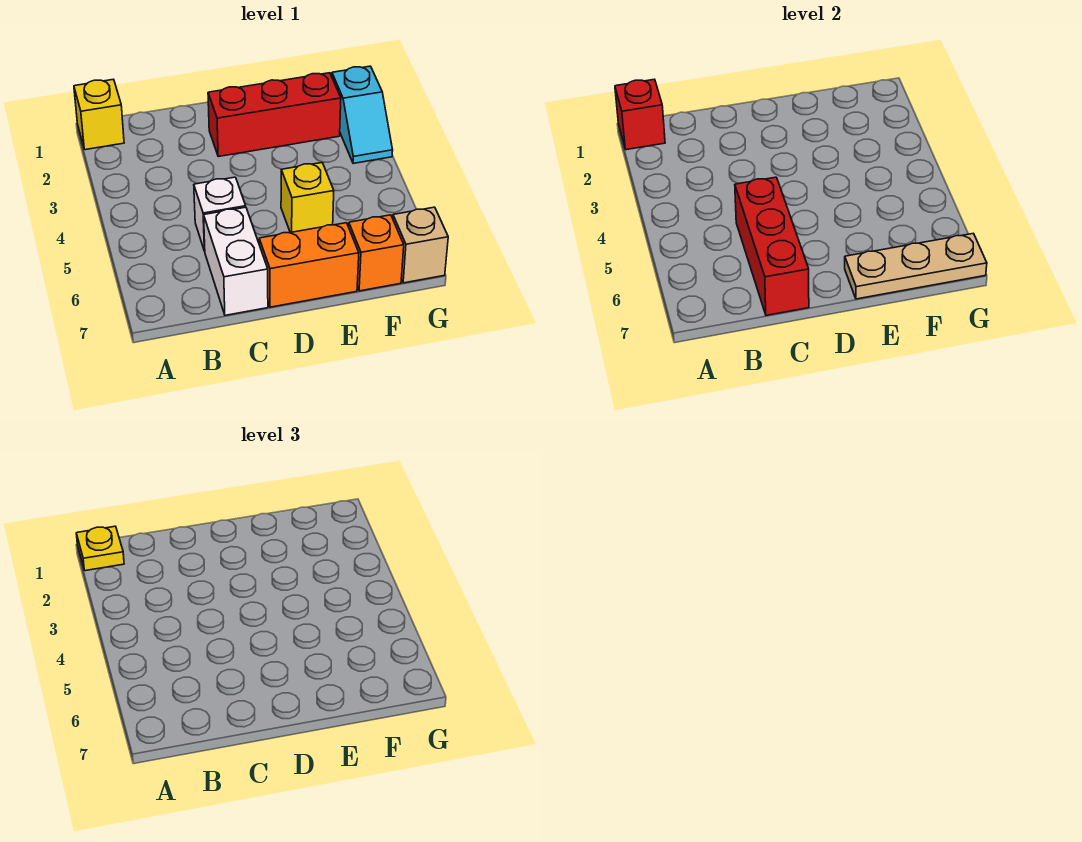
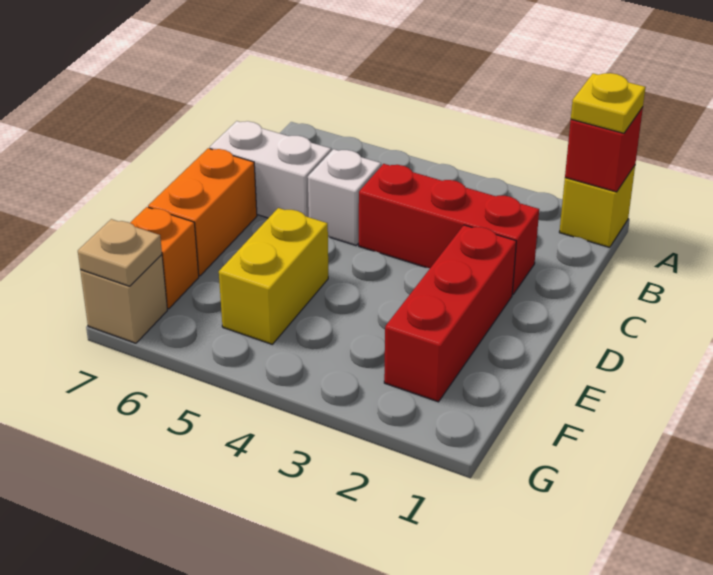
red brick C5:C7 level 2 -> red brick C2:C4 level 1
yellow brick E5 level 1 -> yellow brick E5:F5 level 1
tan plate E7:G7 level 2 -> tan plate G7 level 2
cyan slope G2:G3 level 1 top 2 -> none

